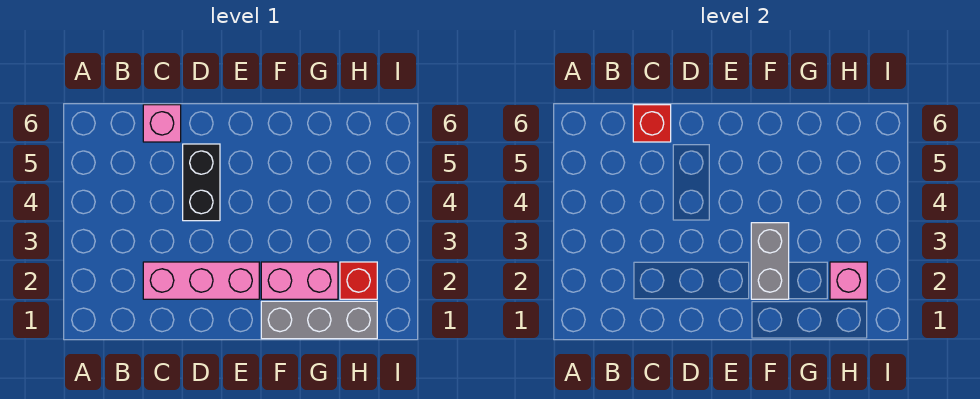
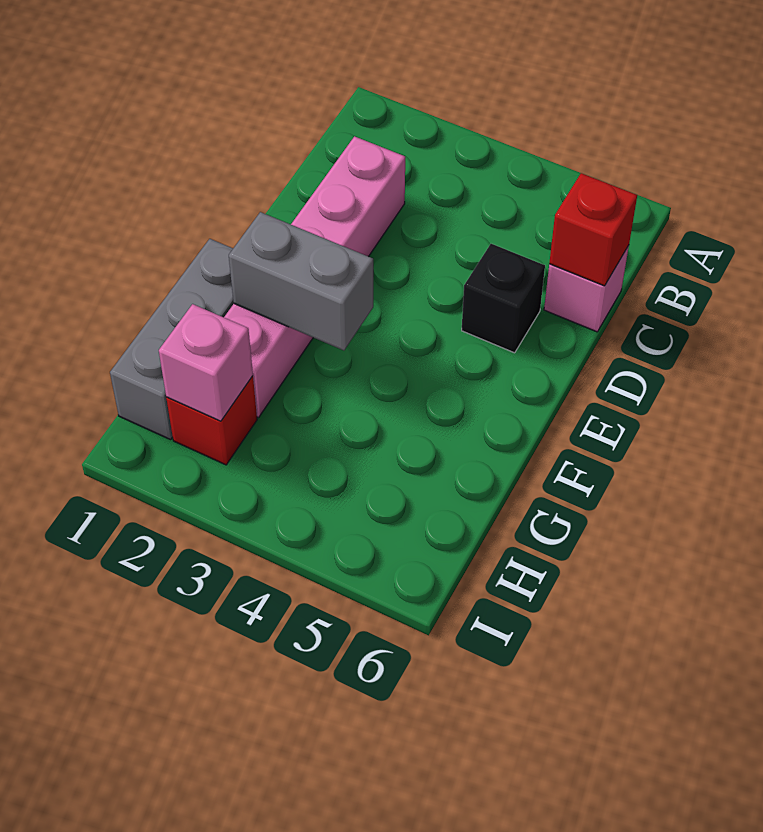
black brick D4:D5 level 1 -> black brick D5 level 1

